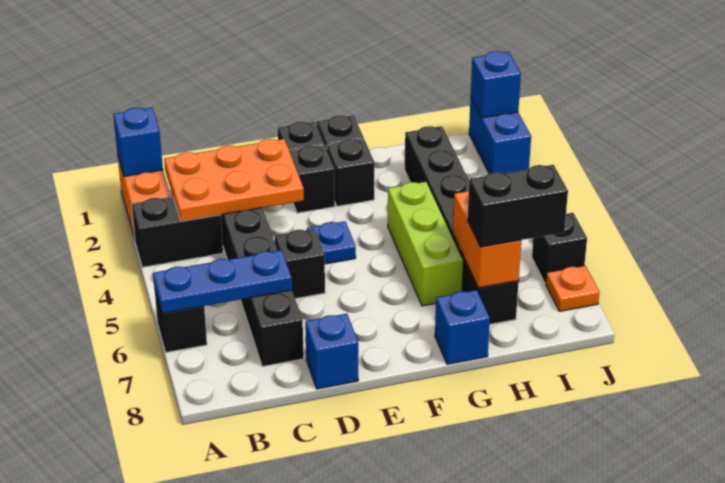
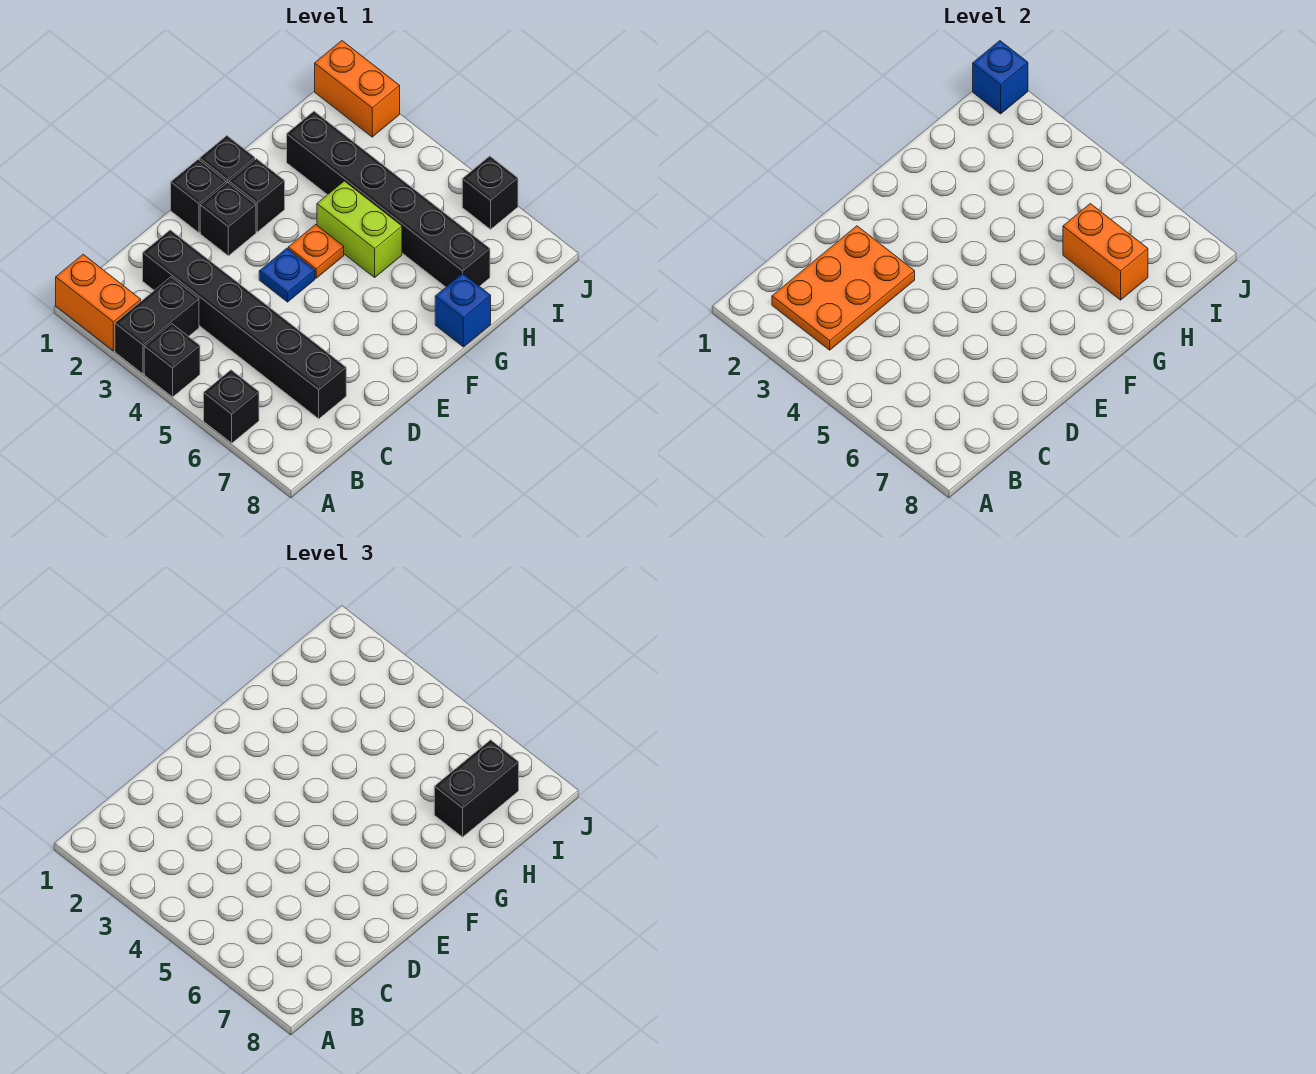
blue brick A1 level 2 -> none
blue plate A6:C6 level 2 -> none
black brick D5 level 1 -> black brick A4 level 1
blue brick D8 level 1 -> none
lime brick G4:G6 level 1 -> lime brick G4:G5 level 1
blue brick J1:J2 level 1 -> orange brick J1:J2 level 1
orange plate J7 level 1 -> orange plate F4 level 1

